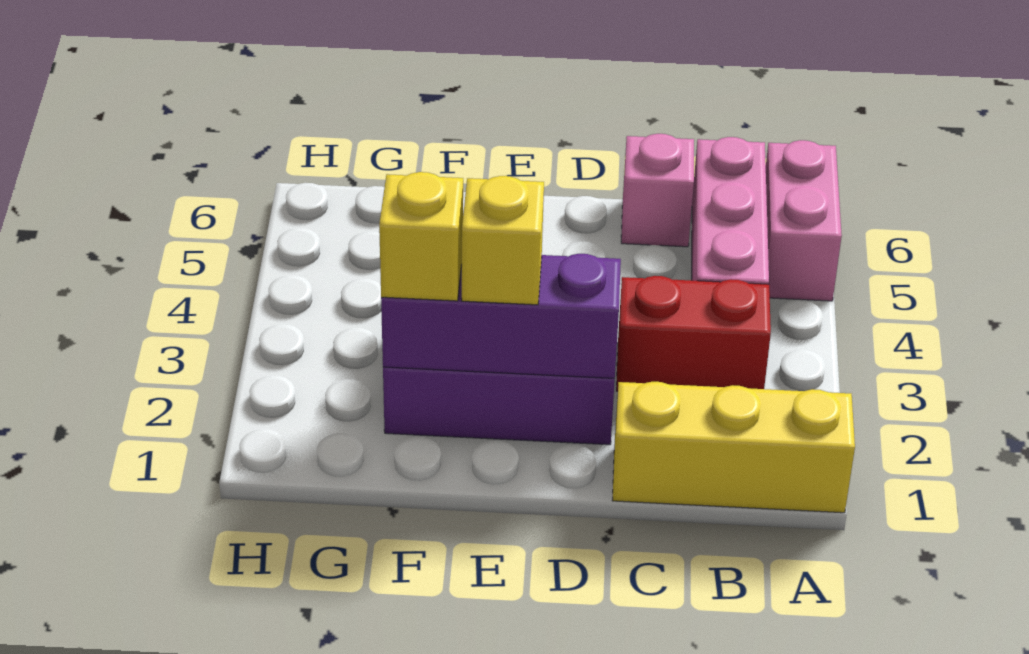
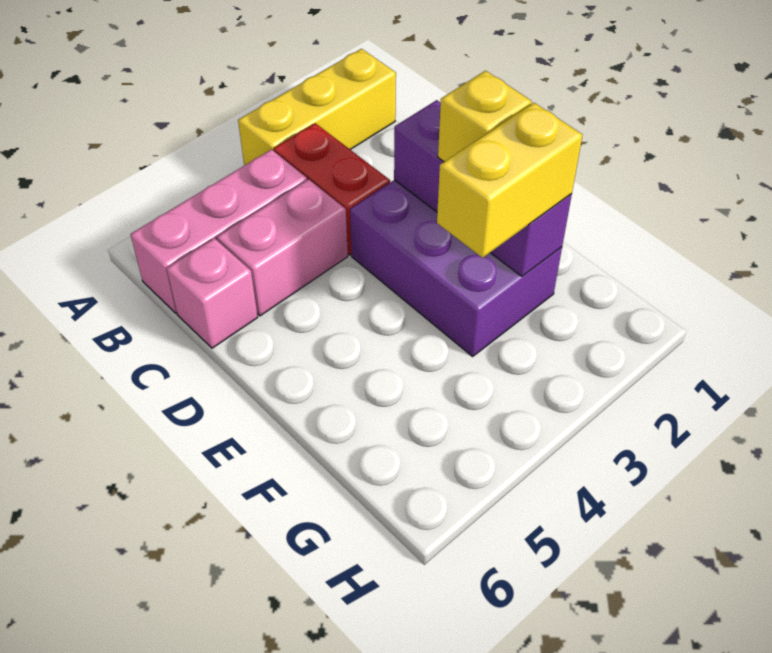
yellow brick A1:C1 level 1 -> yellow brick A1:A3 level 1
pink brick A5:A6 level 1 -> pink brick C4:C5 level 1
yellow brick F2 level 3 -> yellow brick F2:F3 level 3

